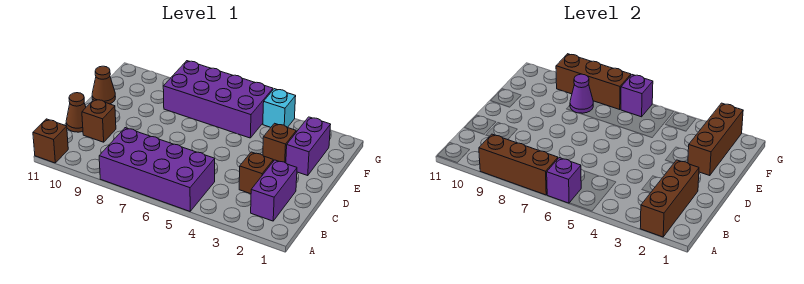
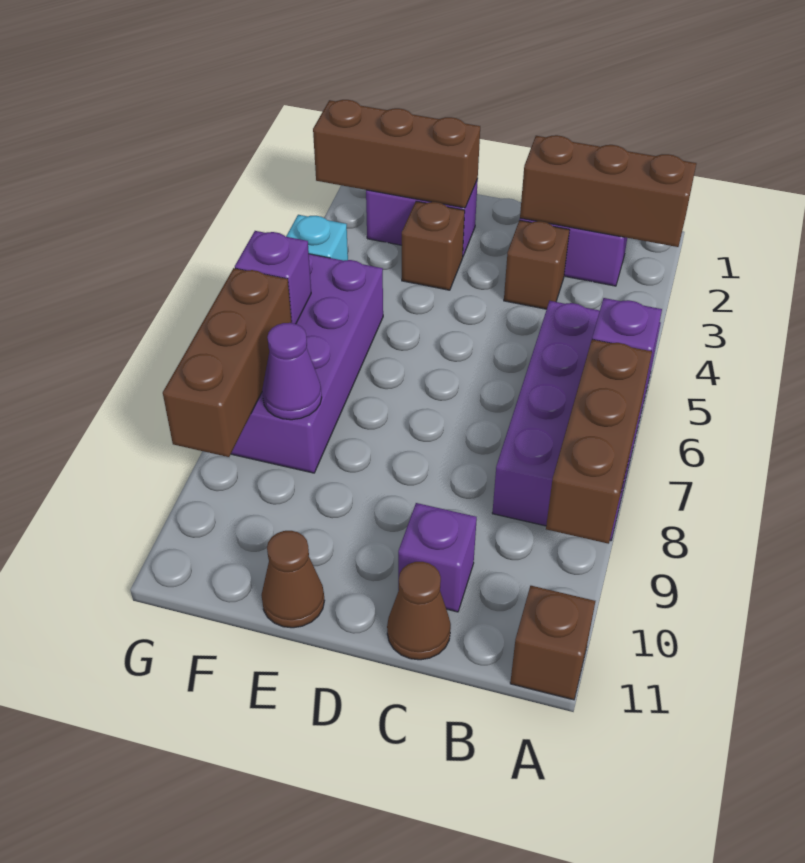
brown brick C10 level 1 -> purple brick C10 level 1

